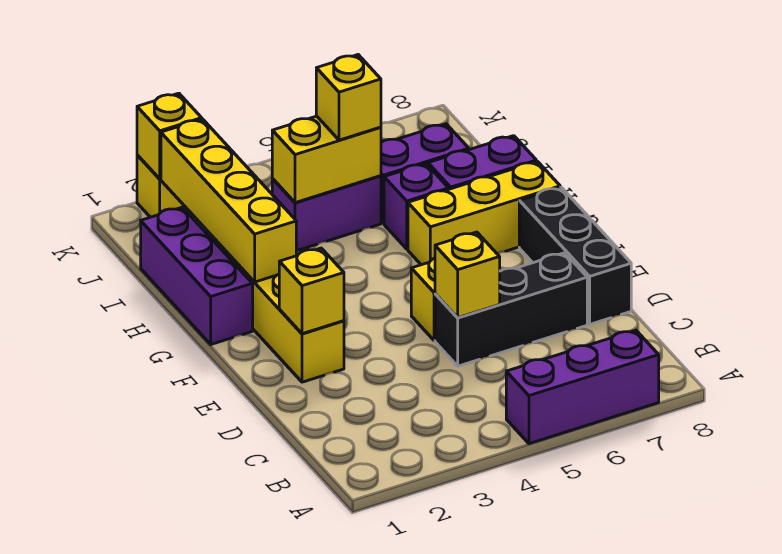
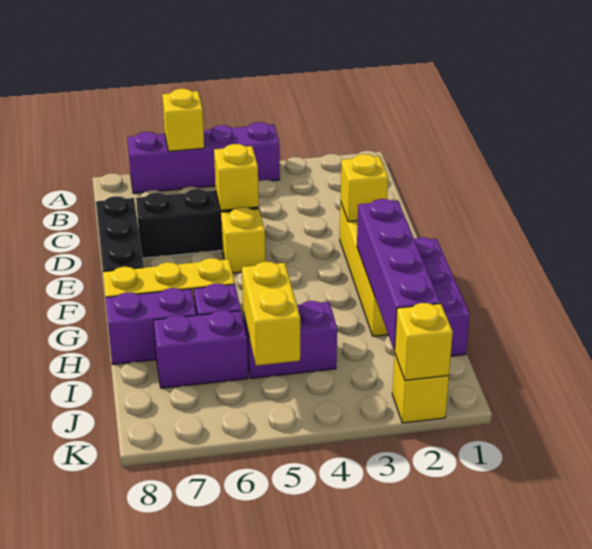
purple brick A5:A7 level 1 -> purple brick A4:A7 level 1
yellow brick G2:J2 level 2 -> purple brick G2:J2 level 2
yellow brick I4:I5 level 2 -> yellow brick I5:J5 level 2
yellow brick I5 level 3 -> yellow brick A6 level 2

